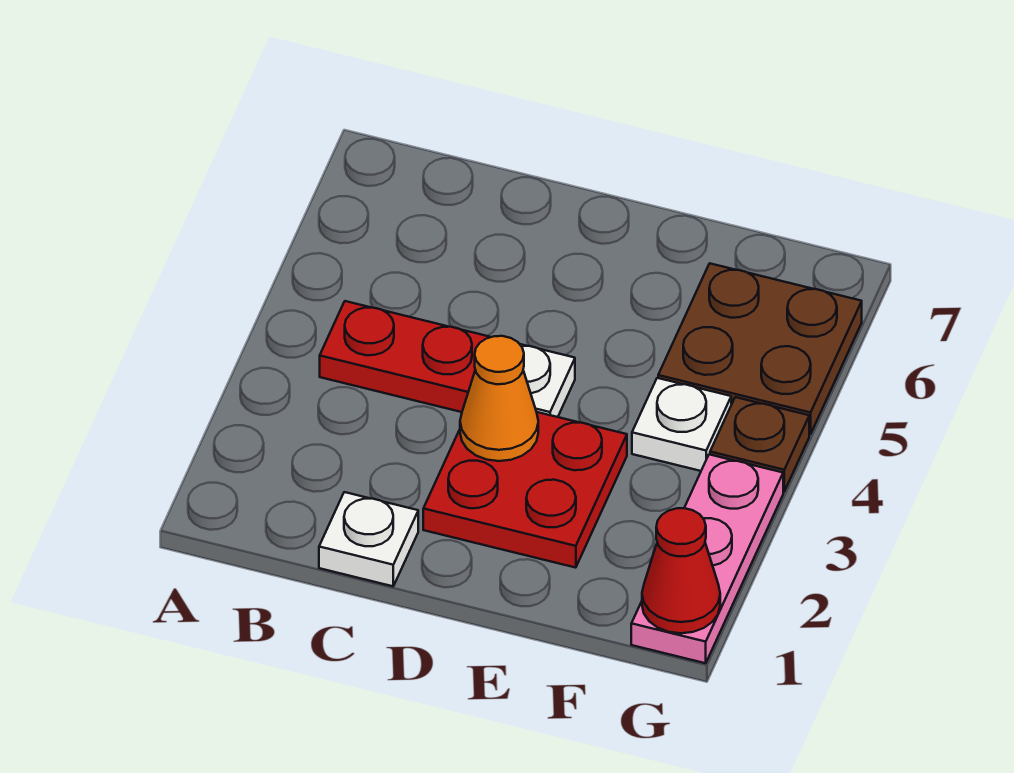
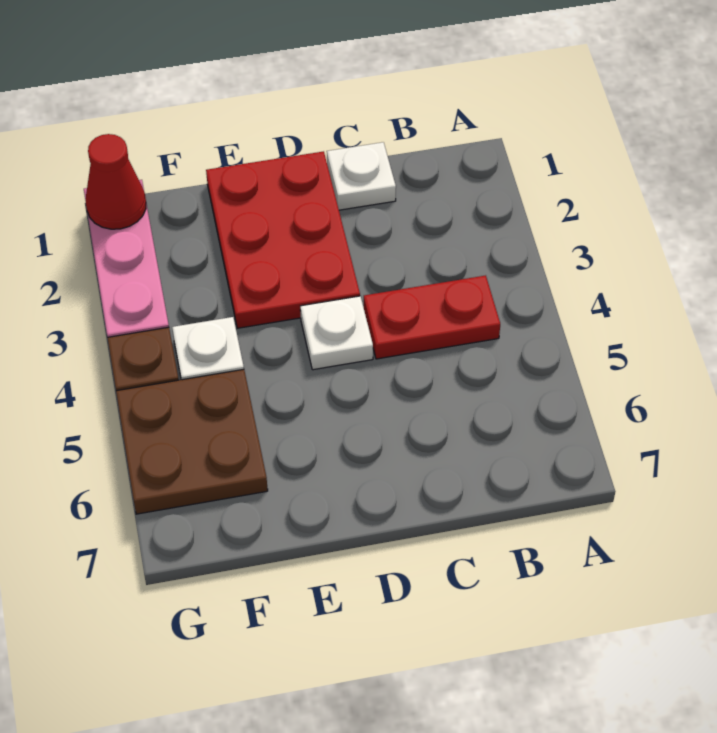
red plate D2:E3 level 1 -> red plate D1:E3 level 1
orange cone D3 level 2 -> none

